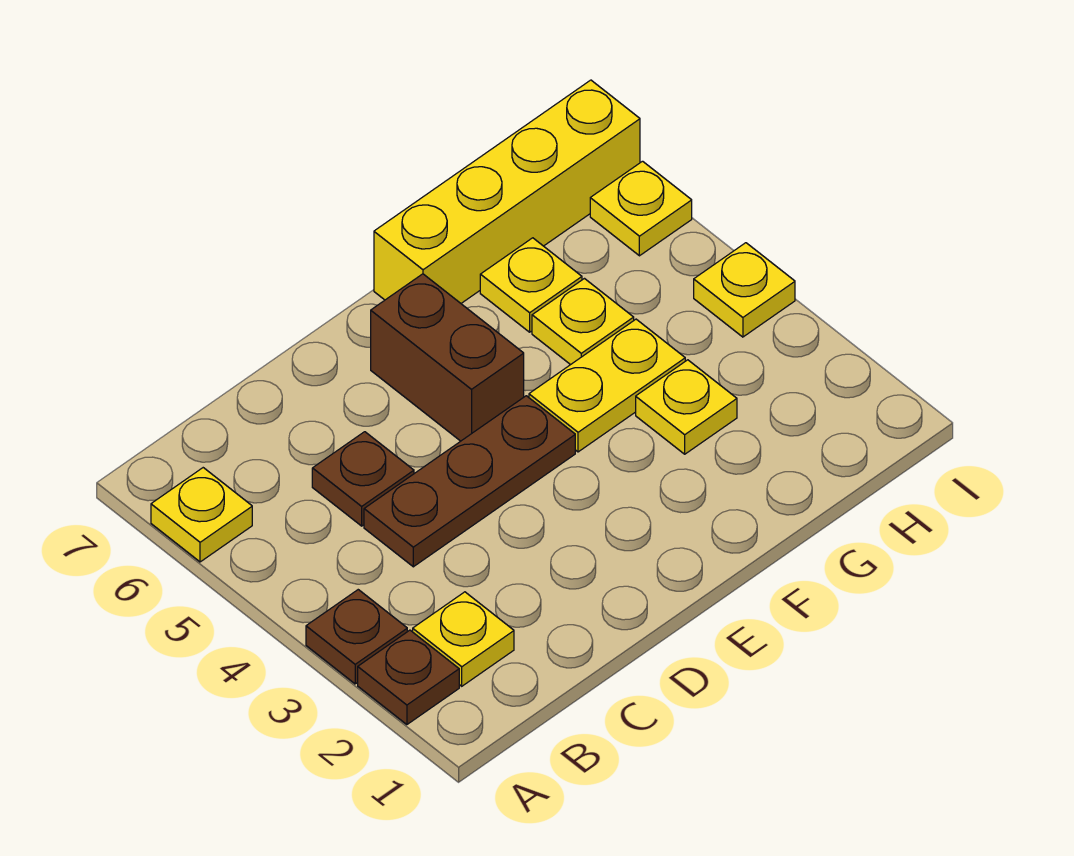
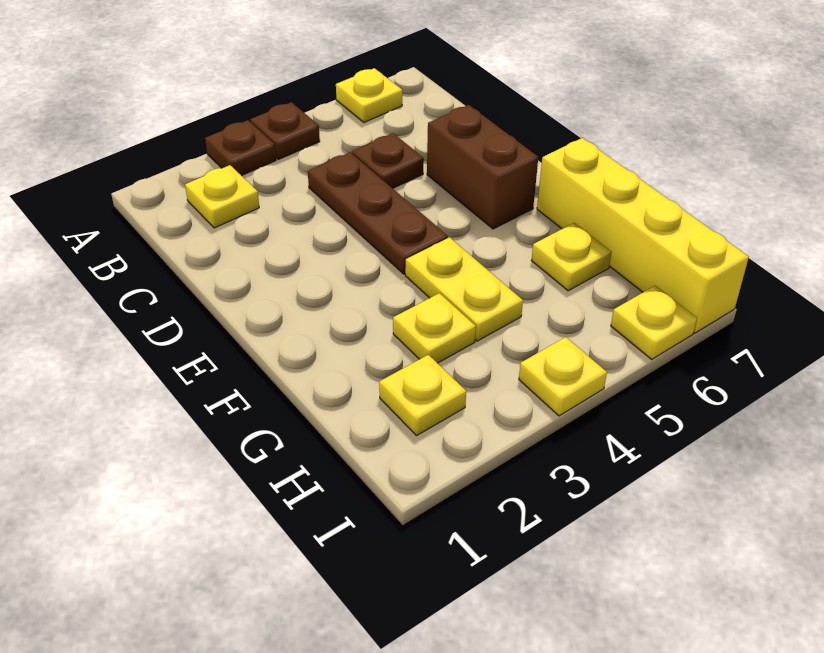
brown plate A2 level 1 -> brown plate A4 level 1
brown brick E5:E6 level 1 -> brown brick D6:E6 level 1
yellow plate G5 level 1 -> yellow plate H2 level 1

